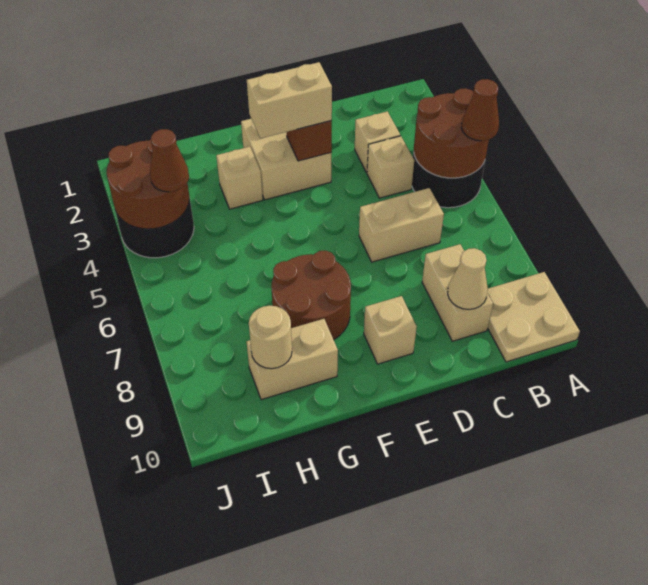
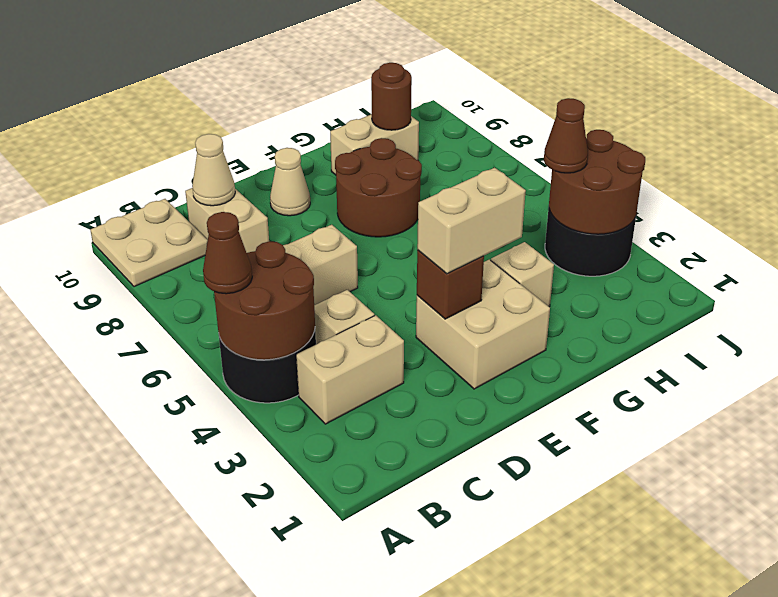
tan brick C3 level 1 -> tan brick B3:C3 level 1
tan brick E9 level 1 -> tan cone E9 level 1
tan round brick H9 level 2 -> brown round brick H9 level 2

